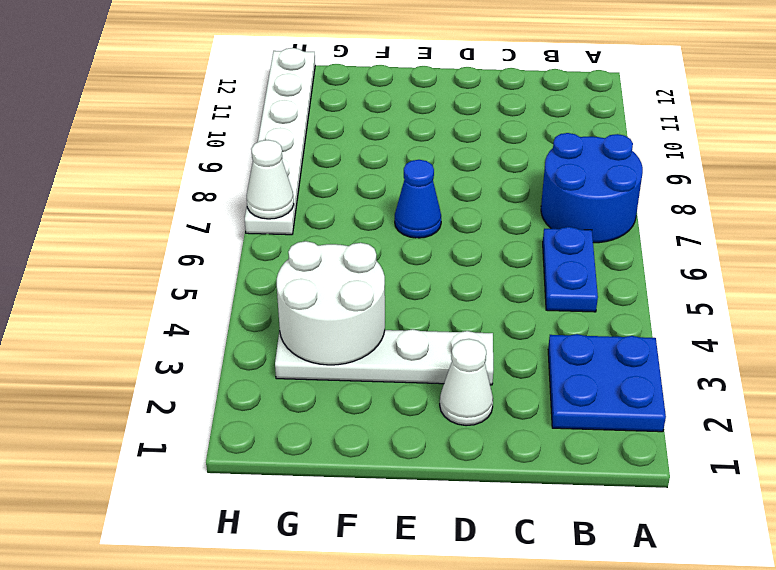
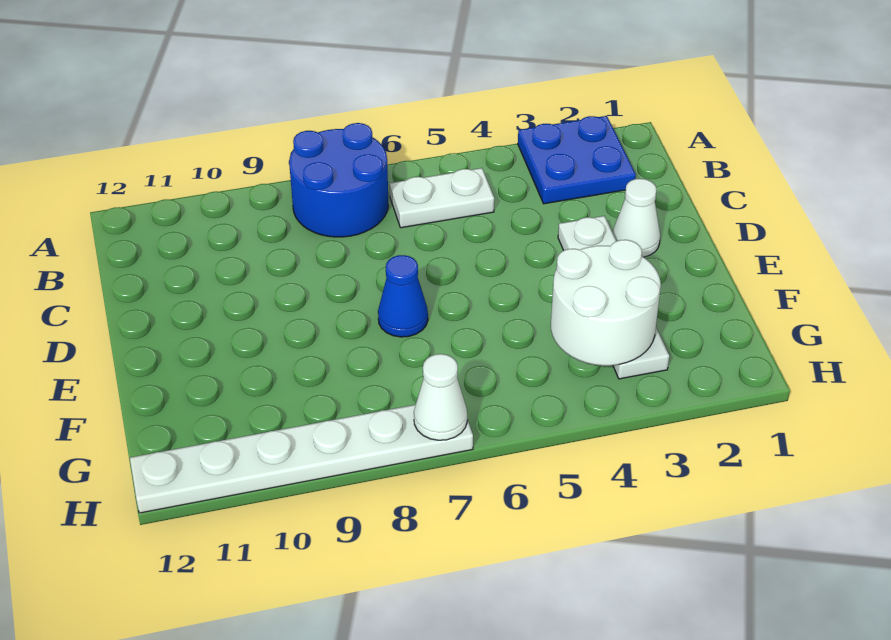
blue plate B5:B6 level 1 -> white plate B5:B6 level 1

